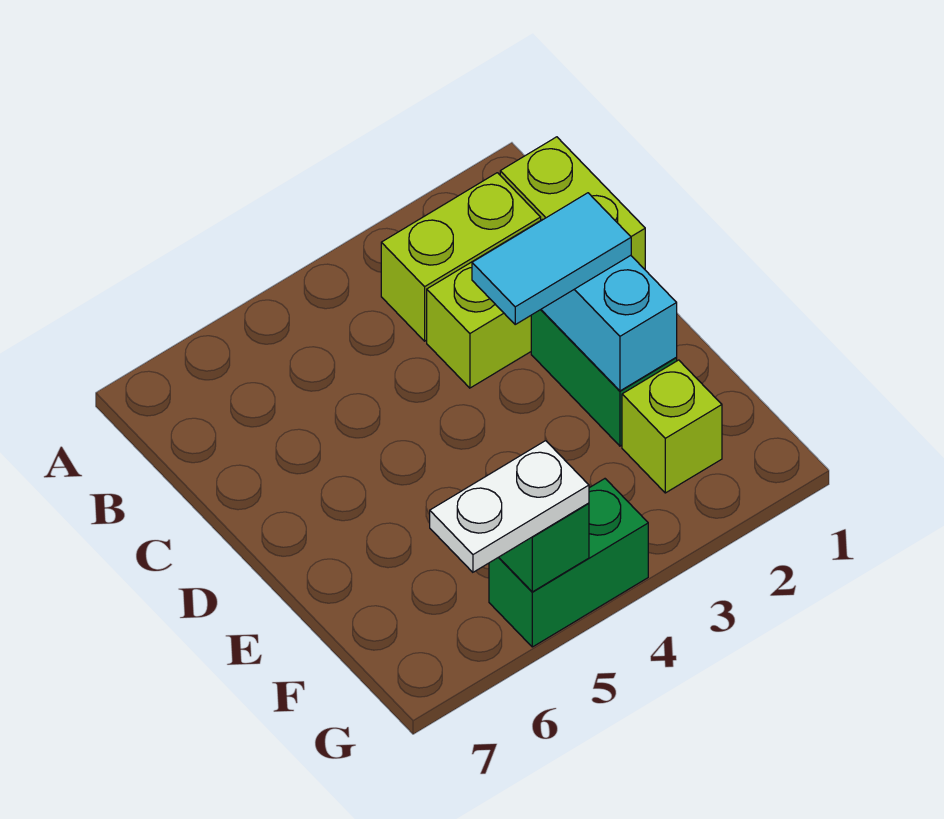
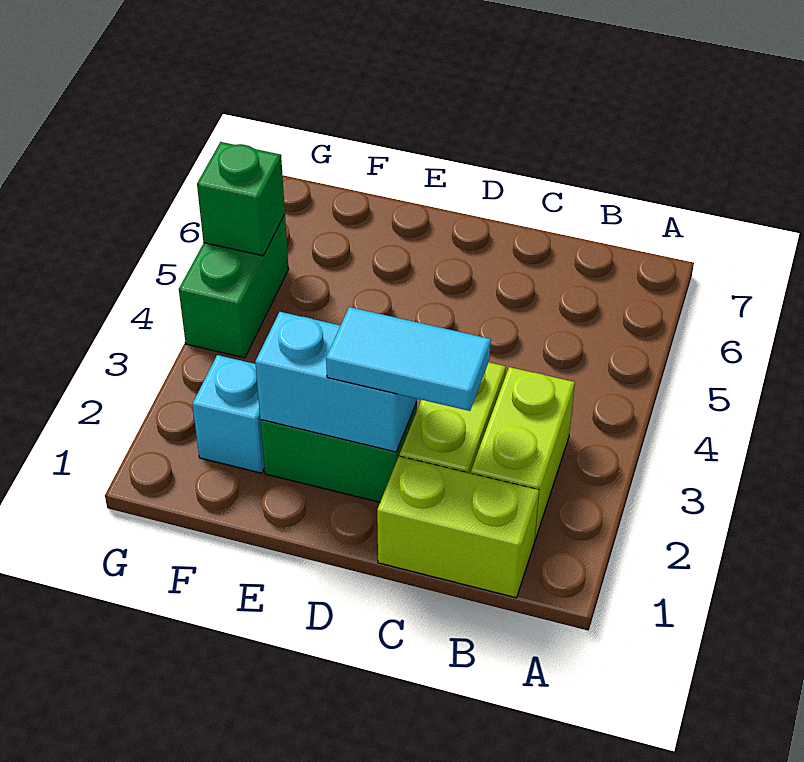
cyan tile D2:D3 level 3 -> cyan tile C2:D2 level 3
lime brick F2 level 1 -> cyan brick F2 level 1
white plate G5:G6 level 3 -> none

